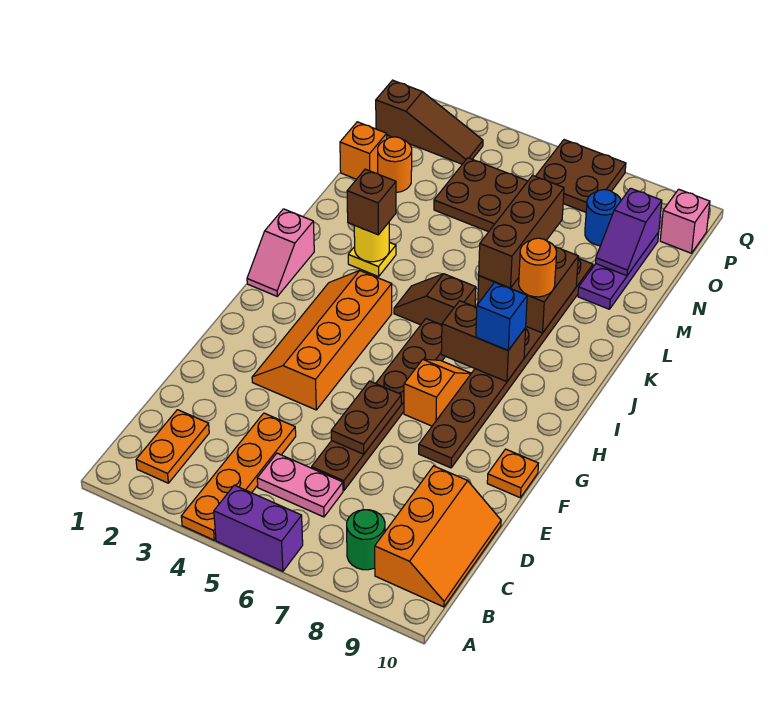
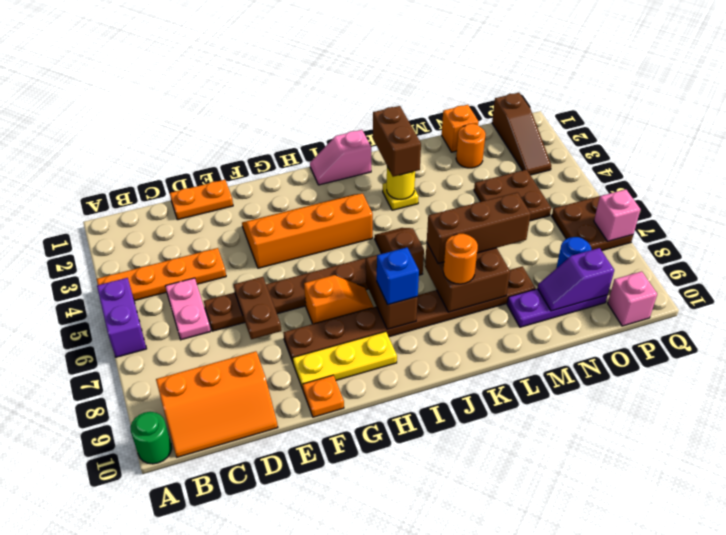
orange plate B2:C2 level 1 -> orange plate D1:E1 level 1
green round brick B8 level 1 -> green round brick A10 level 1
brown plate E6:F6 level 2 -> brown plate E6:E7 level 2
none -> yellow plate F9:H9 level 1
brown brick K3 level 3 -> brown brick K2:K3 level 3
none -> pink brick Q7 level 2

